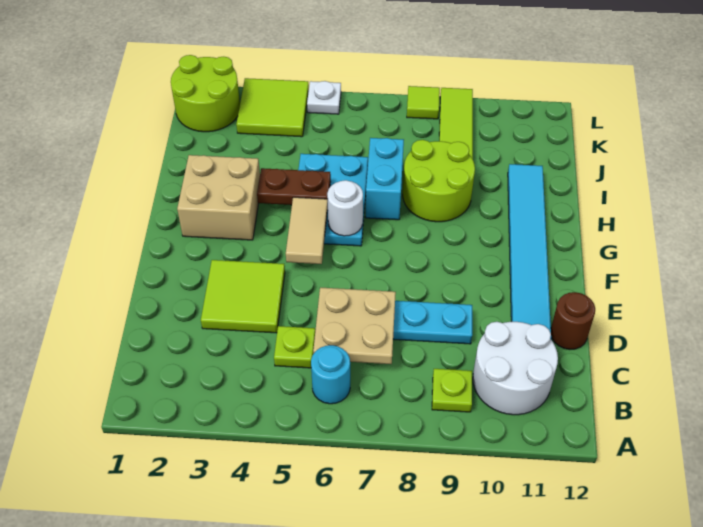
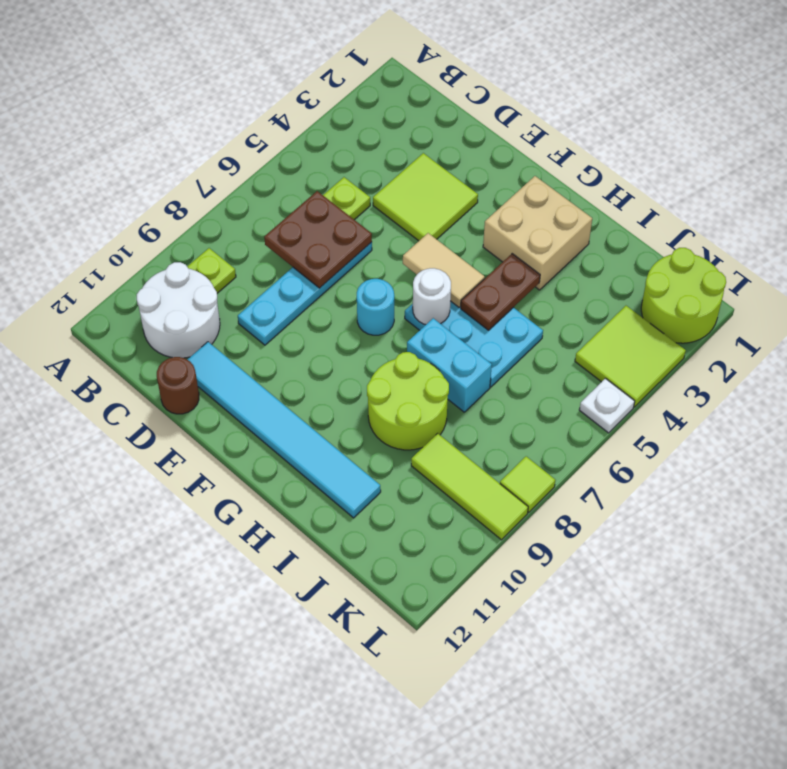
cyan round brick B6 level 1 -> cyan round brick F7 level 1
tan plate C6:D7 level 2 -> brown plate C6:D7 level 2

